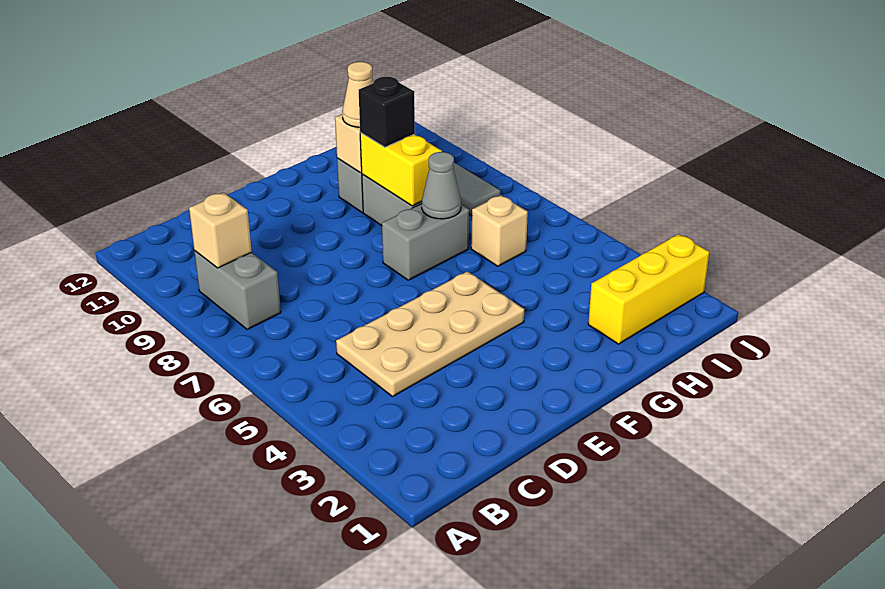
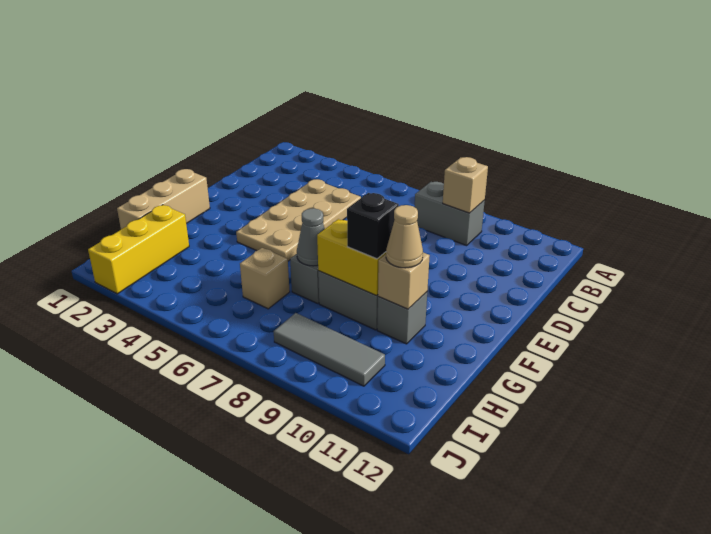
none -> tan brick F1:H1 level 1

